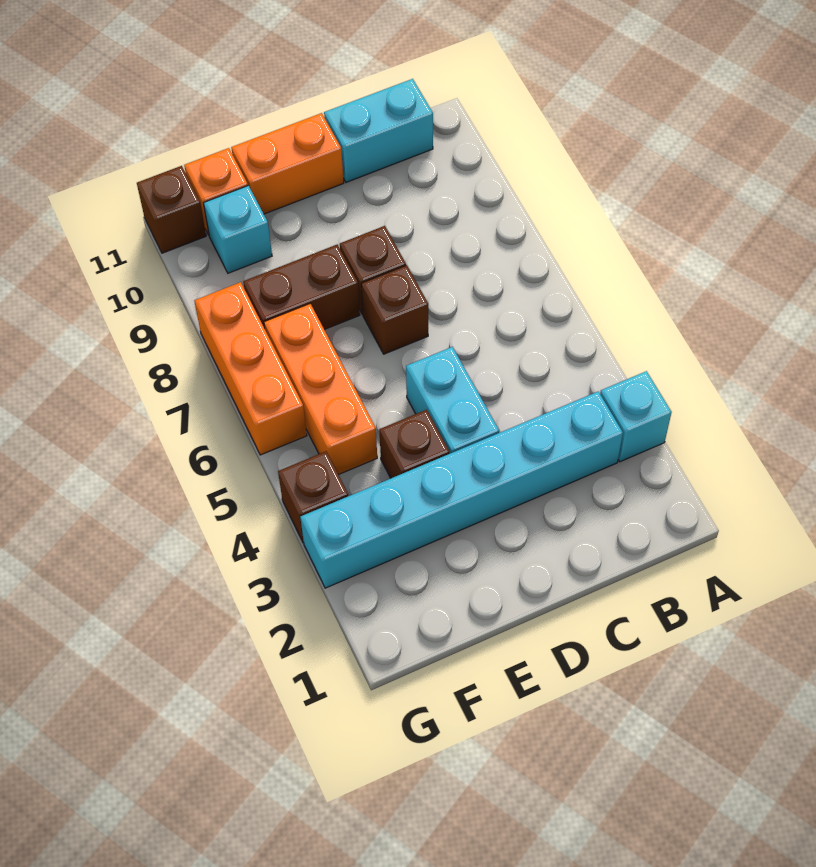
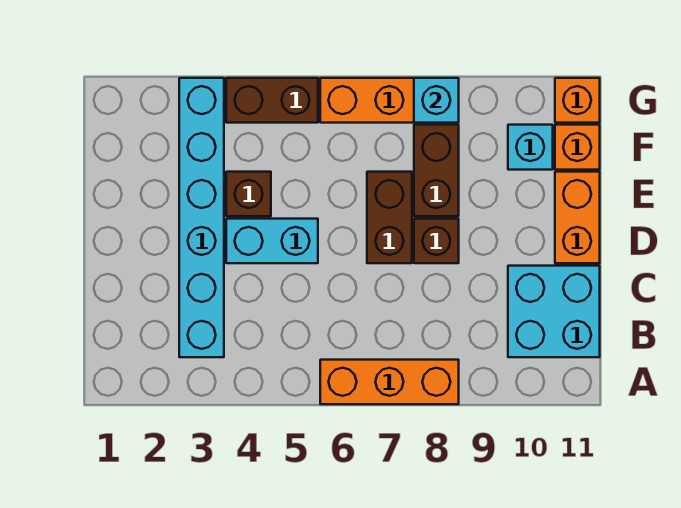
cyan brick A3 level 1 -> cyan brick G8 level 2
cyan brick B11:C11 level 1 -> cyan brick B10:C11 level 1
brown brick D7 level 1 -> brown brick D7:E7 level 1
orange brick F5:F7 level 1 -> orange brick A6:A8 level 1
brown brick G4 level 1 -> brown brick G4:G5 level 1
brown brick G11 level 1 -> orange brick G11 level 1

